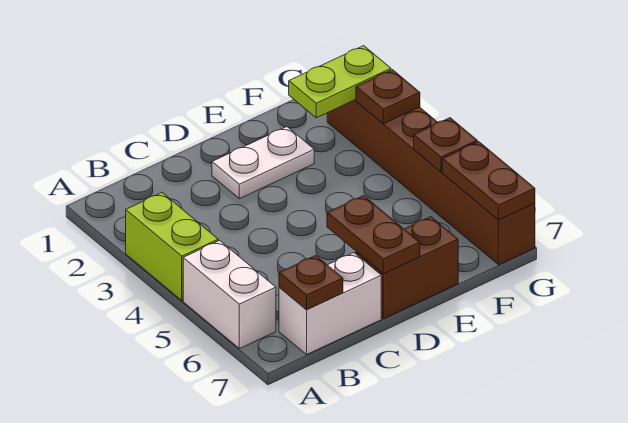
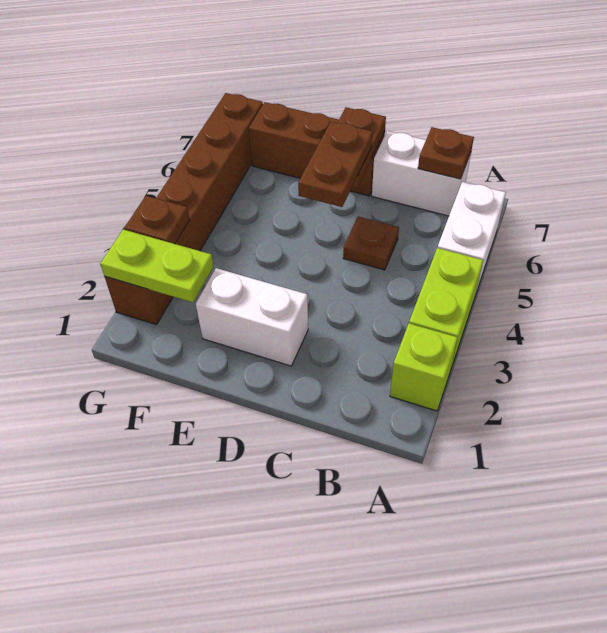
none -> lime brick A2 level 1
white plate D2:E2 level 1 -> white brick D2:E2 level 1
brown brick D7:E7 level 1 -> brown brick D7:F7 level 1
brown plate G5 level 2 -> brown plate C5 level 1
brown plate G6:G7 level 2 -> brown plate D5:D6 level 3

